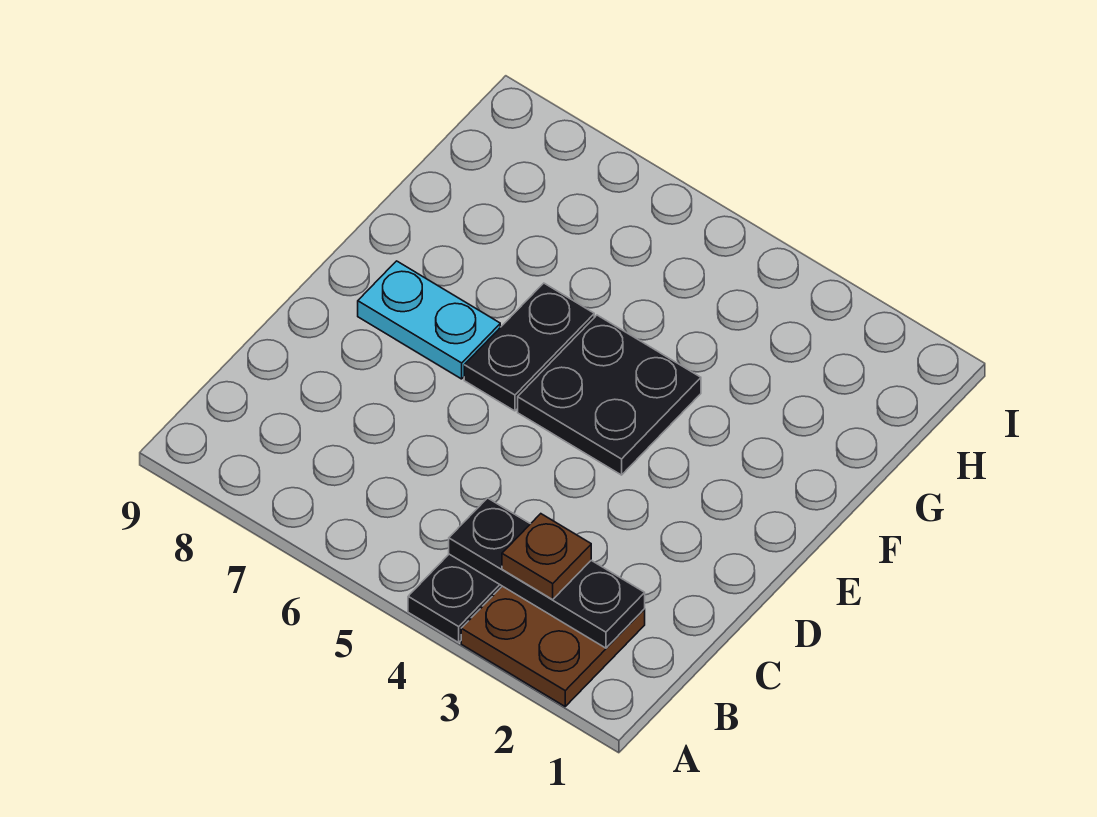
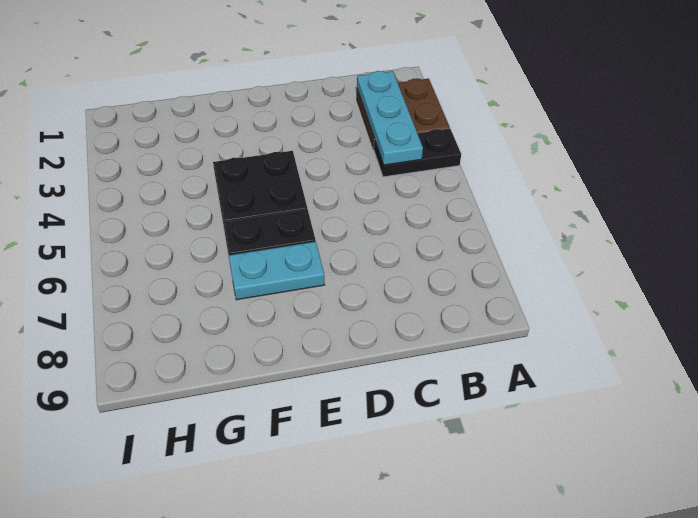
black plate B2:B4 level 2 -> cyan plate B2:B4 level 2
brown plate B3 level 3 -> none
cyan plate E7:E8 level 1 -> cyan plate E7:F7 level 1

